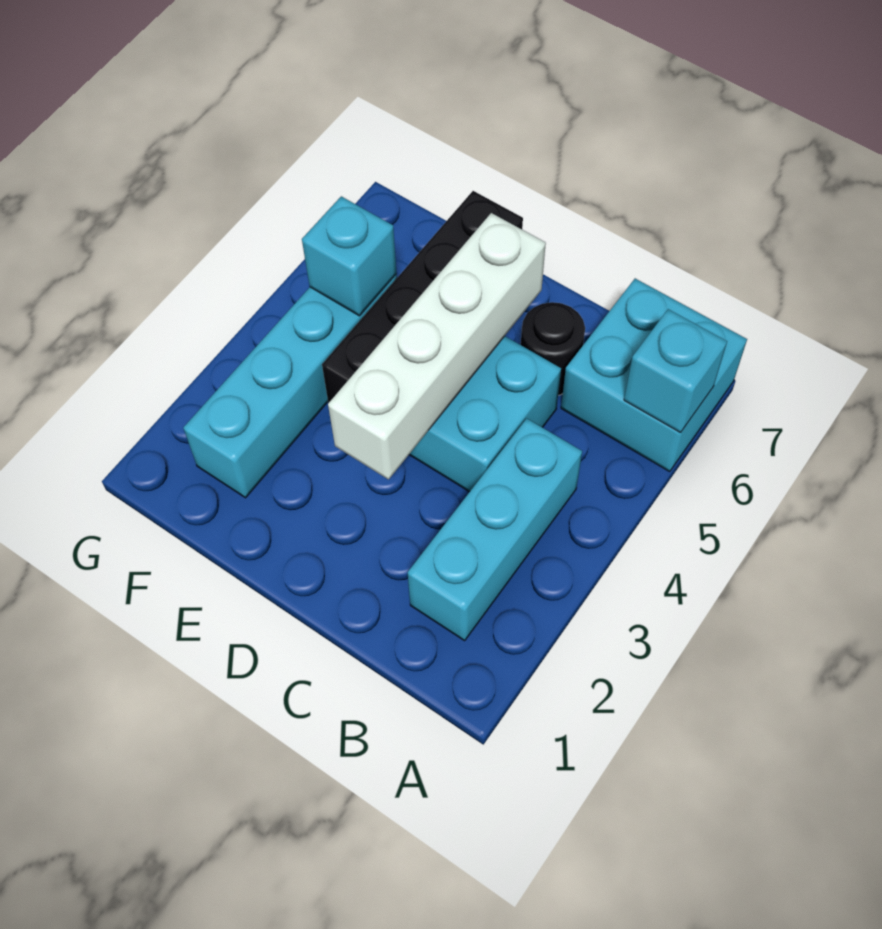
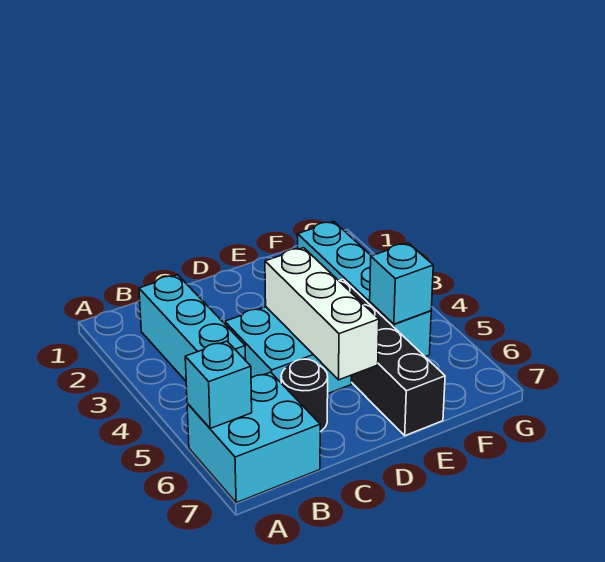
white brick D3:D6 level 2 -> white brick D4:D6 level 2

